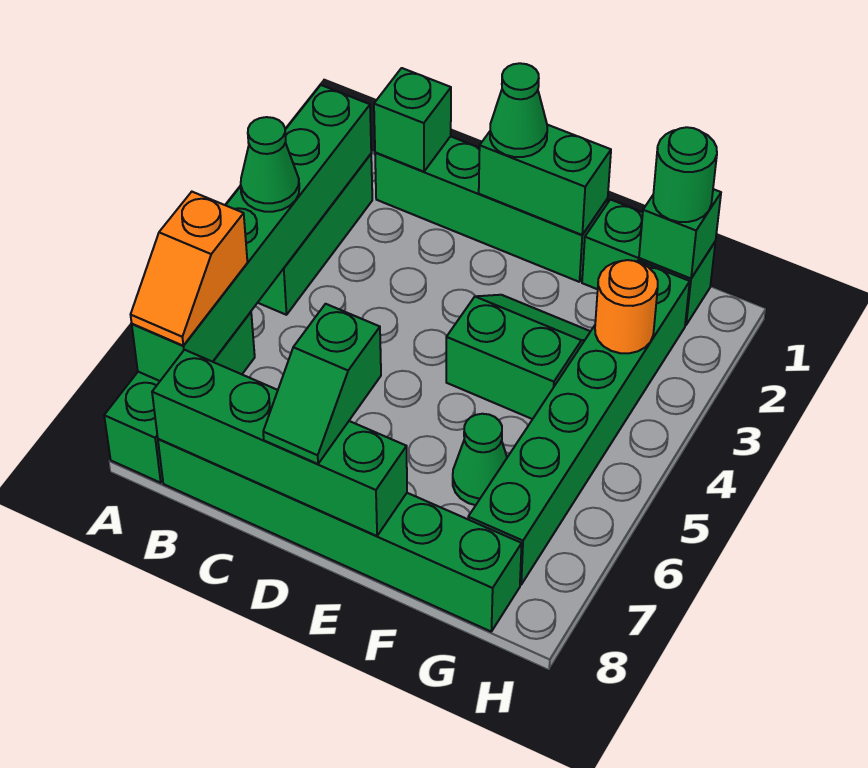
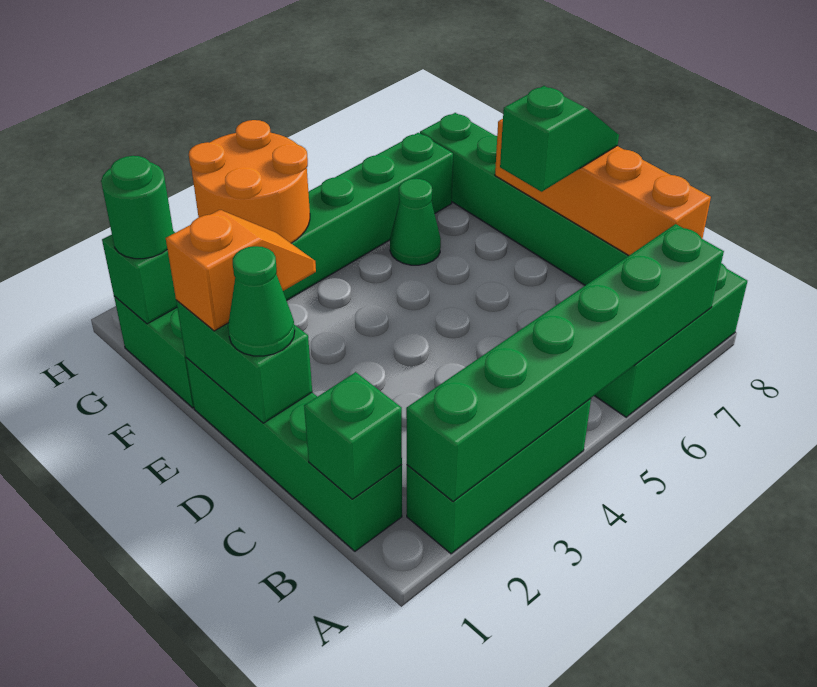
green cone A4 level 3 -> none
orange slope A6:A7 level 3 top 6 -> orange slope E1:E2 level 3 top 1
green brick B8:E8 level 2 -> orange brick B8:E8 level 2
green slope E3:F4 level 1 top 4 -> none
orange round brick G3 level 2 -> orange round brick G3:H4 level 2

